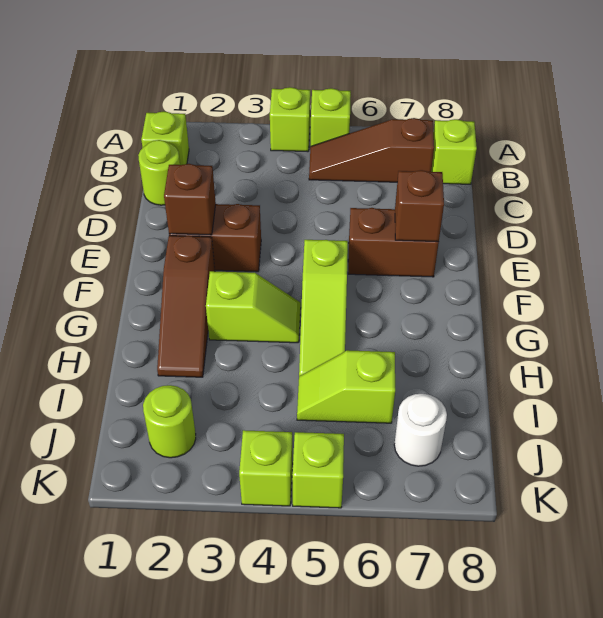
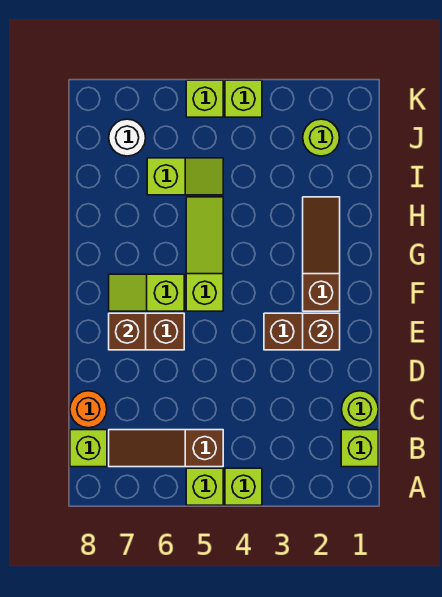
brown slope B5:B7 level 1 top 7 -> brown slope B5:B7 level 1 top 5
none -> orange round brick C8 level 1
lime slope G3:G4 level 1 top 3 -> lime slope F6:F7 level 1 top 6

